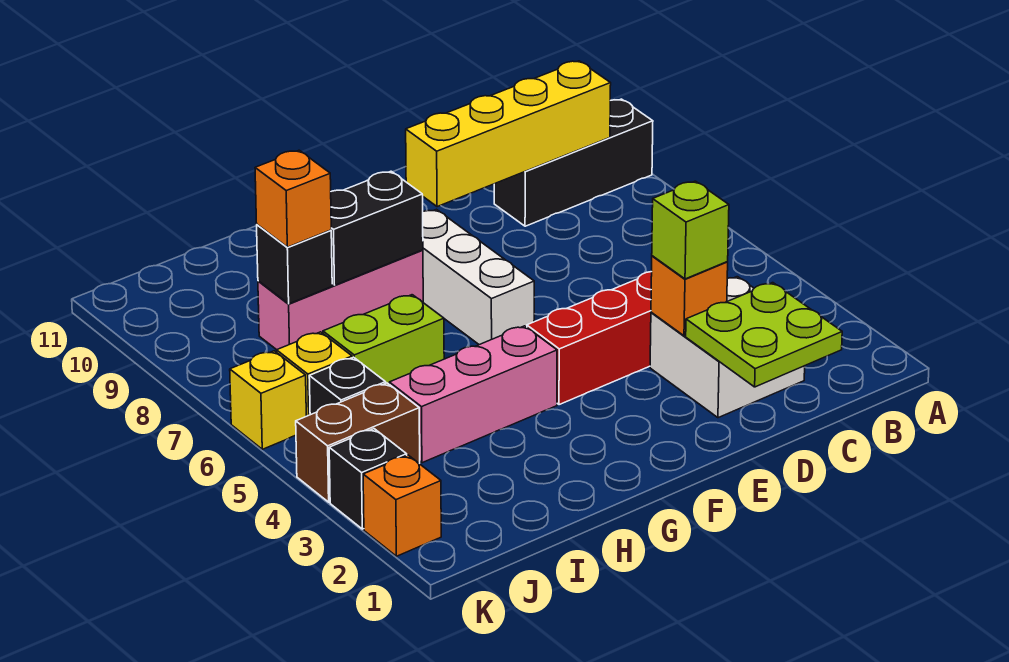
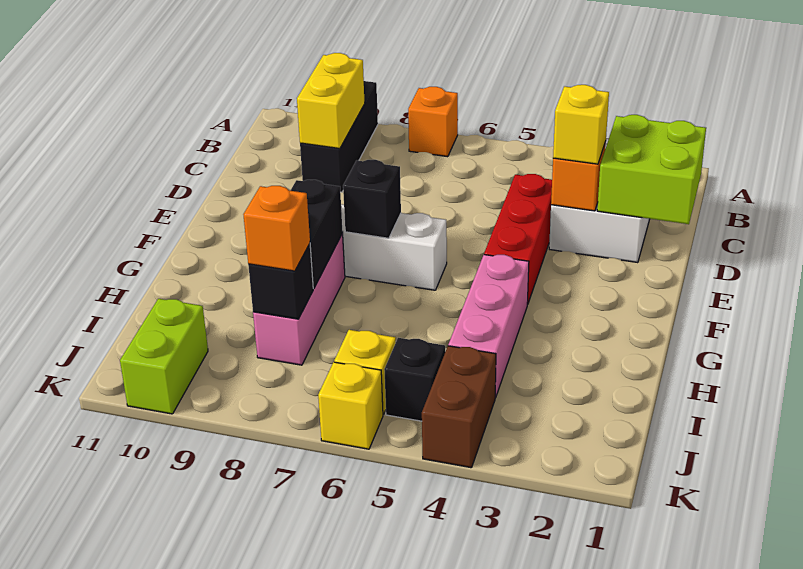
yellow brick B9:E9 level 2 -> yellow brick B9:C9 level 2
lime plate C1:D2 level 2 -> lime brick C1:D2 level 2
lime brick D3 level 3 -> yellow brick D3 level 3
lime brick H6:I6 level 1 -> lime brick J10:K10 level 1
orange brick K2 level 1 -> orange brick A7 level 1
black brick K3 level 1 -> black brick F7 level 2

